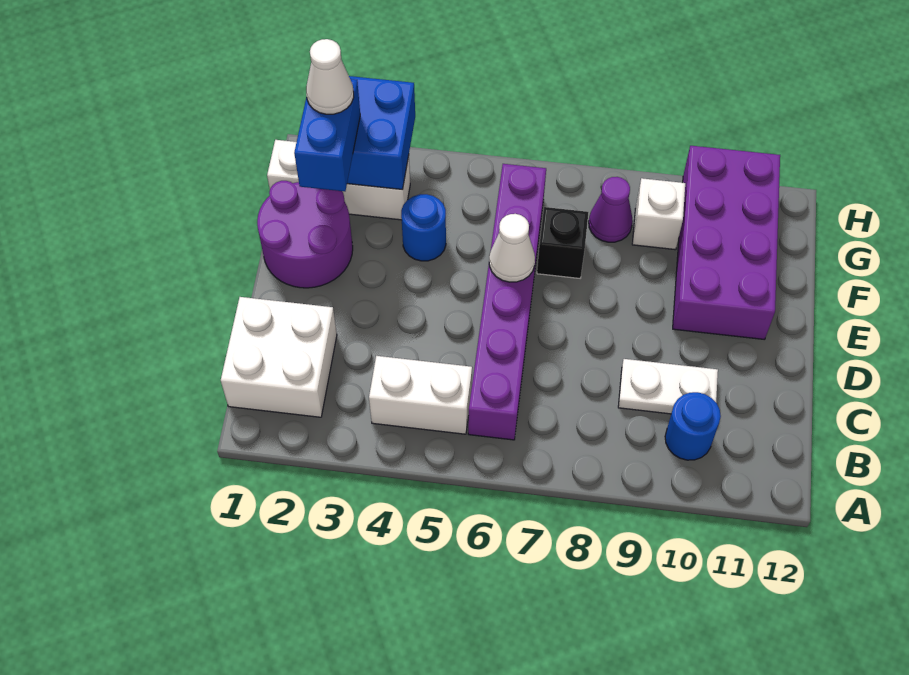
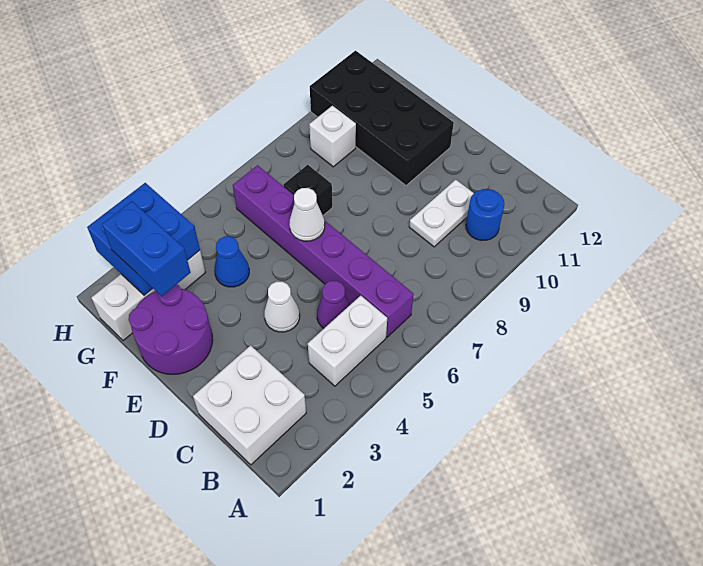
purple brick E10:H11 level 1 -> black brick E10:H11 level 1
blue round brick F4 level 1 -> blue cone F4 level 1
white cone G2 level 4 -> white cone D4 level 1
purple cone G8 level 1 -> purple cone C5 level 1

